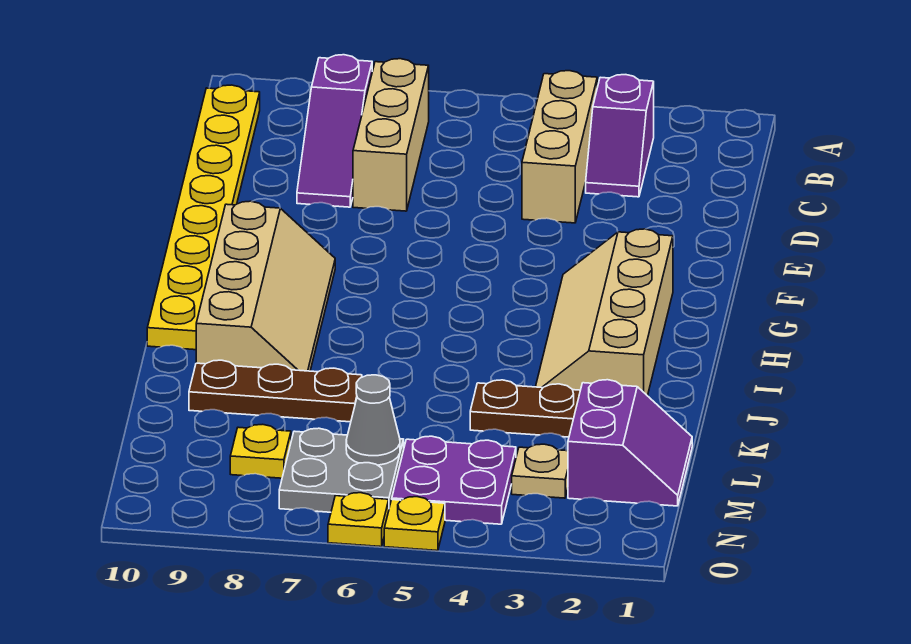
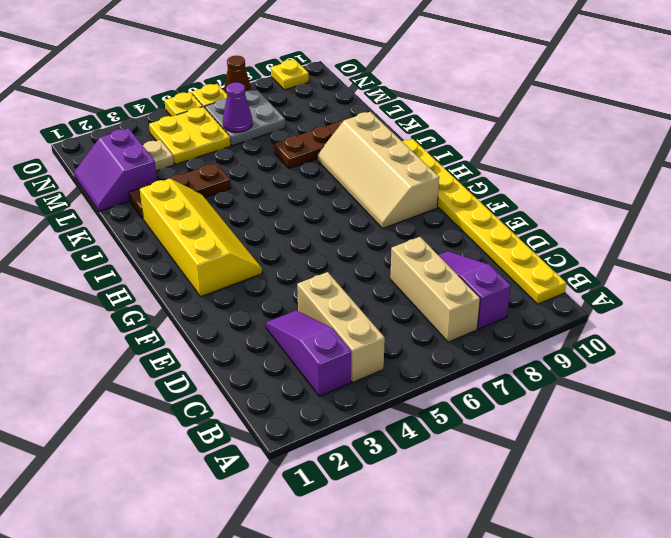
purple slope B3:C3 level 1 top B -> purple slope B3:D3 level 1 top B
tan slope G2:J3 level 1 top 2 -> yellow slope G2:J3 level 1 top 2
purple plate M4:N5 level 1 -> yellow plate M4:N5 level 1
grey cone M6 level 2 -> purple cone M6 level 2
yellow plate M8 level 1 -> yellow plate O9 level 1
none -> brown cone O7 level 1

